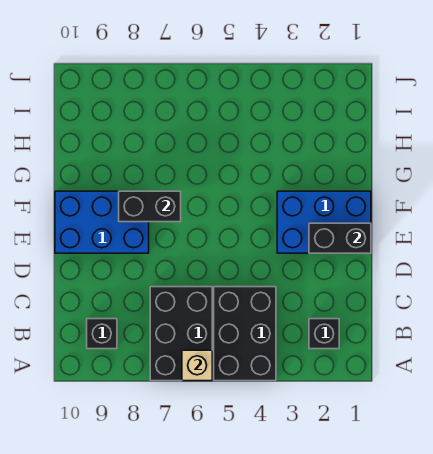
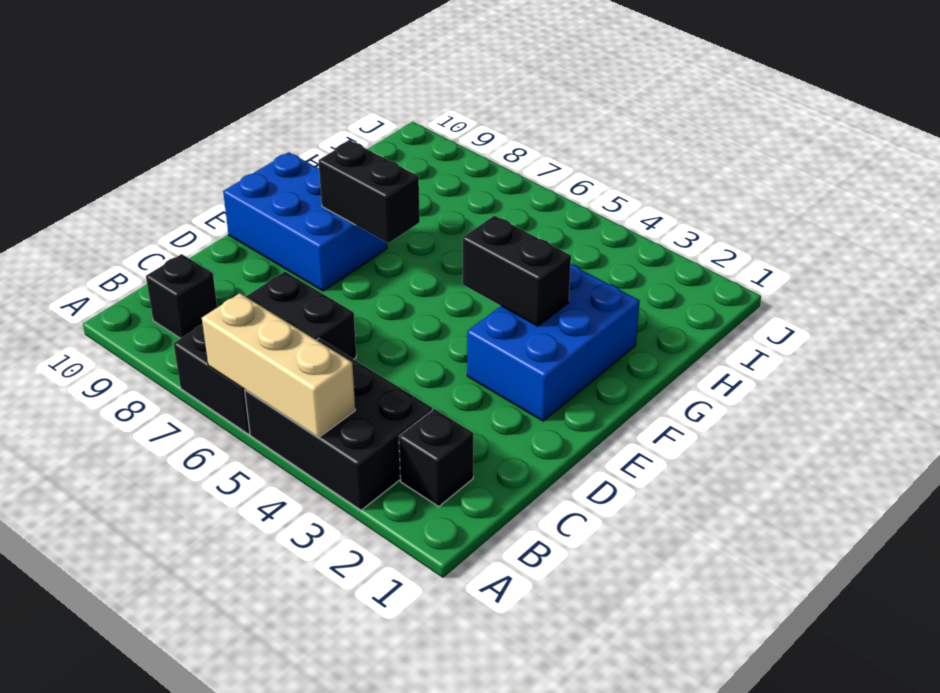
black brick A4:C5 level 1 -> black brick A3:B5 level 1
tan brick A6 level 2 -> tan brick A4:A6 level 2
blue brick E1:F3 level 1 -> blue brick E2:G3 level 1
black brick E1:E2 level 2 -> black brick F3:F4 level 2

